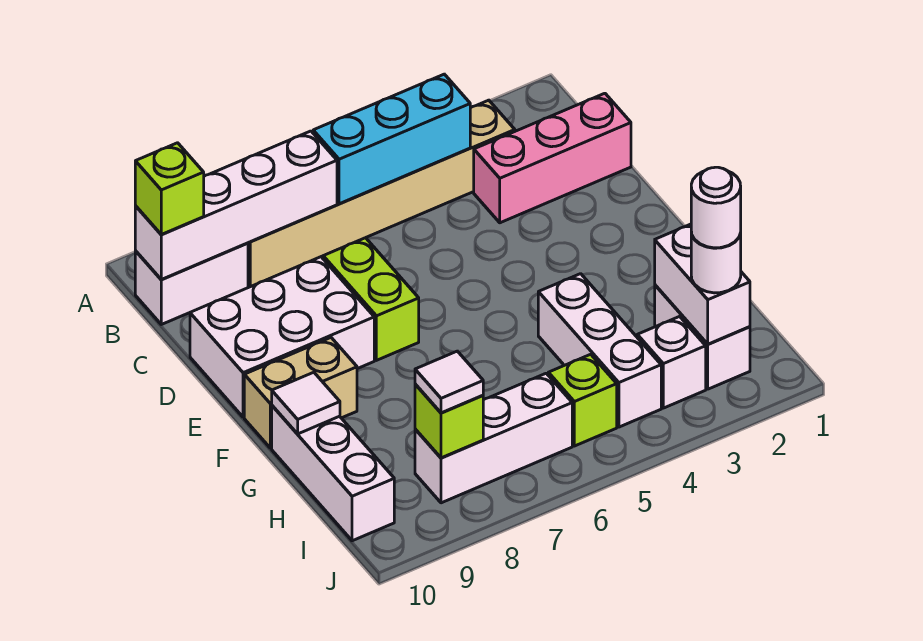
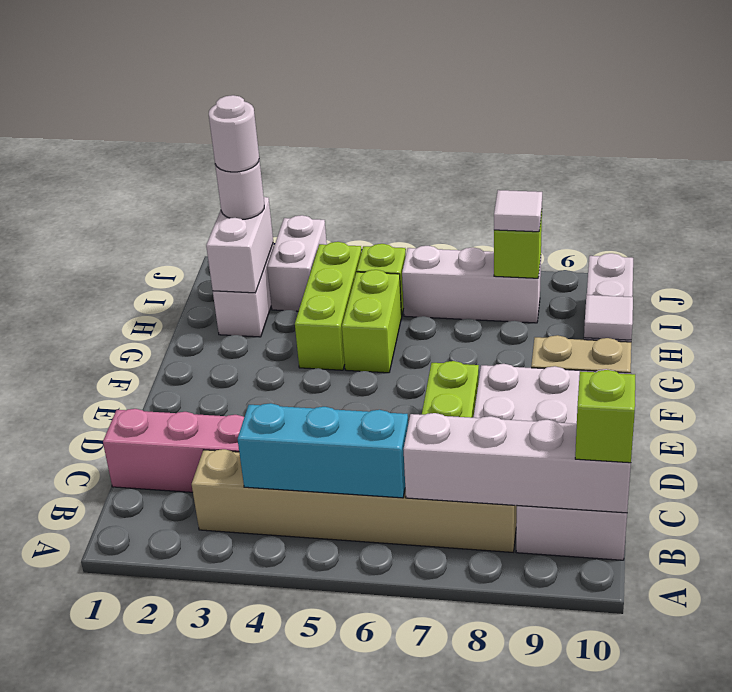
white brick G4:I4 level 1 -> lime brick G4:I4 level 1
none -> lime brick G5:H5 level 1
white brick I3 level 1 -> white brick I3:J3 level 1

